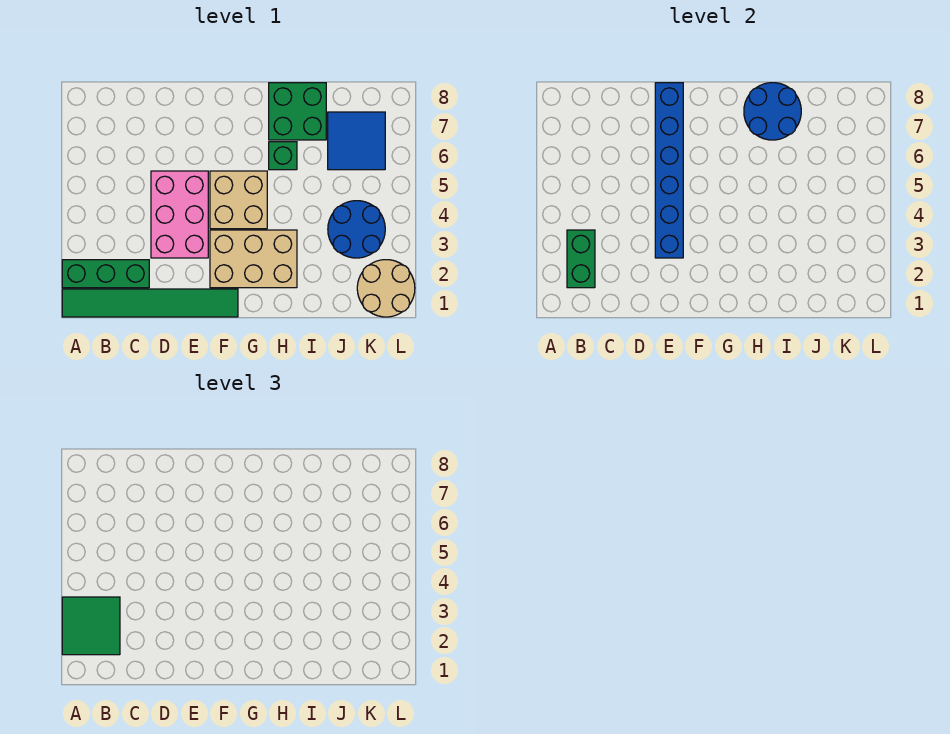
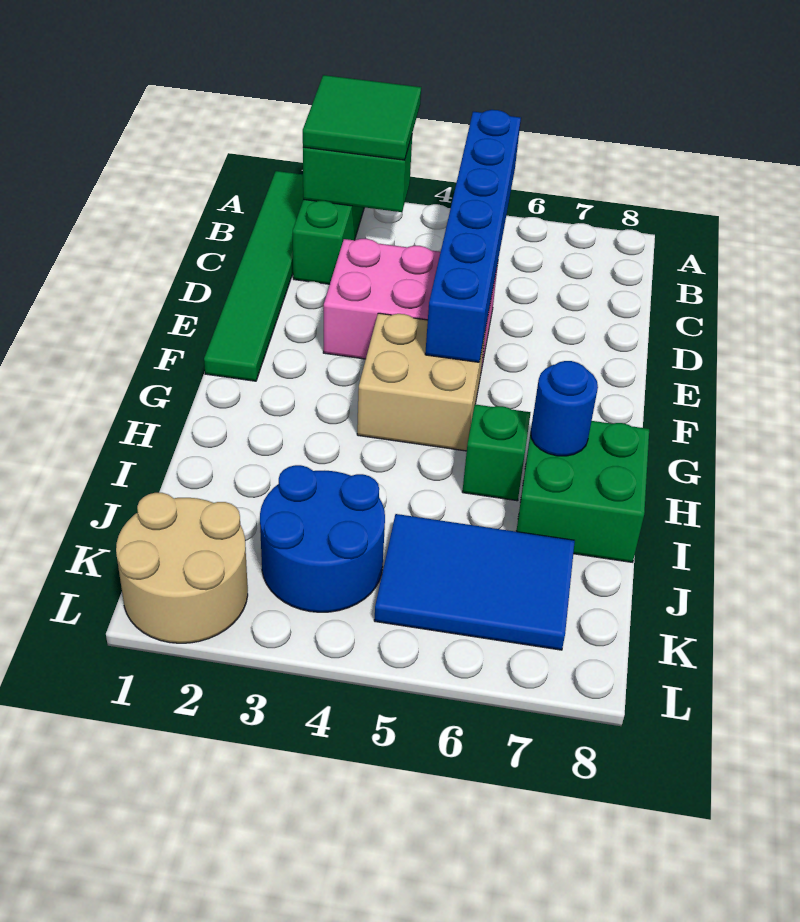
blue brick E3:E8 level 2 -> blue brick A5:F5 level 2
tan brick F2:H3 level 1 -> none
blue round brick H7:I8 level 2 -> blue round brick H7 level 2
blue tile J6:K7 level 1 -> blue tile J5:K7 level 1

